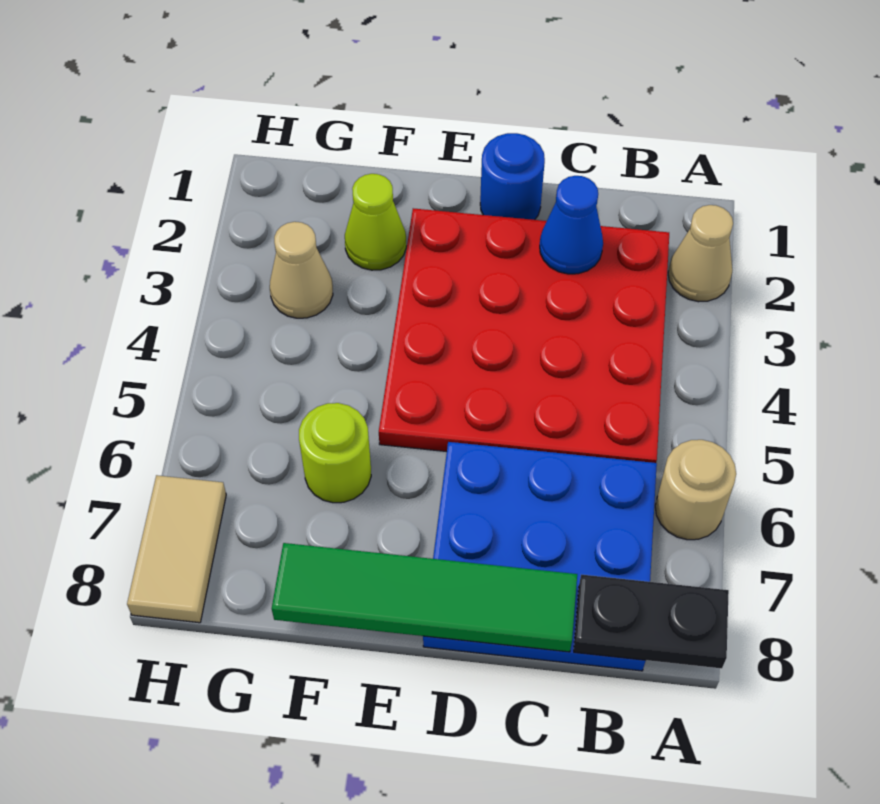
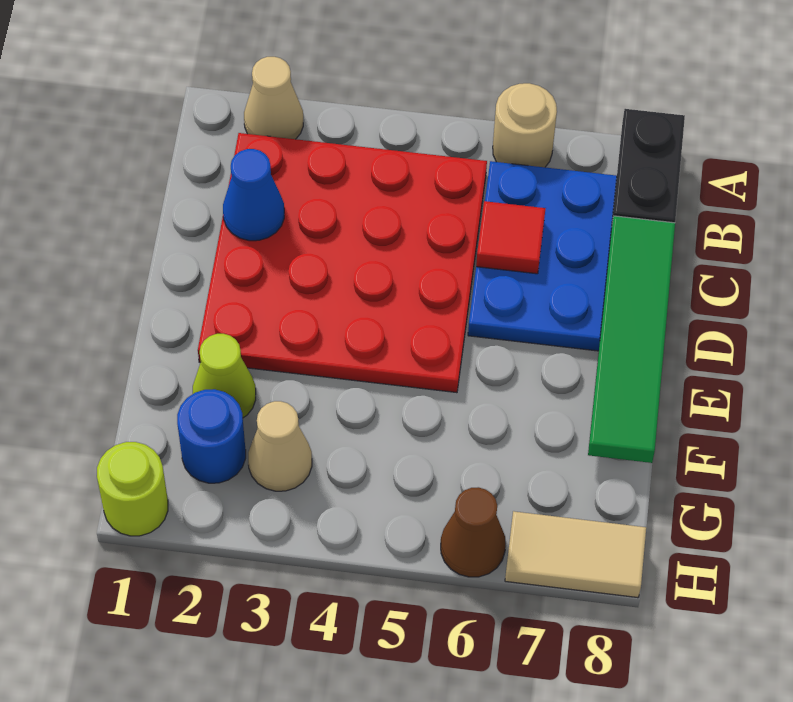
none -> red tile C6 level 2
blue round brick D1 level 1 -> blue round brick G2 level 1
lime round brick F6 level 1 -> lime round brick H1 level 1
none -> brown cone H6 level 1

